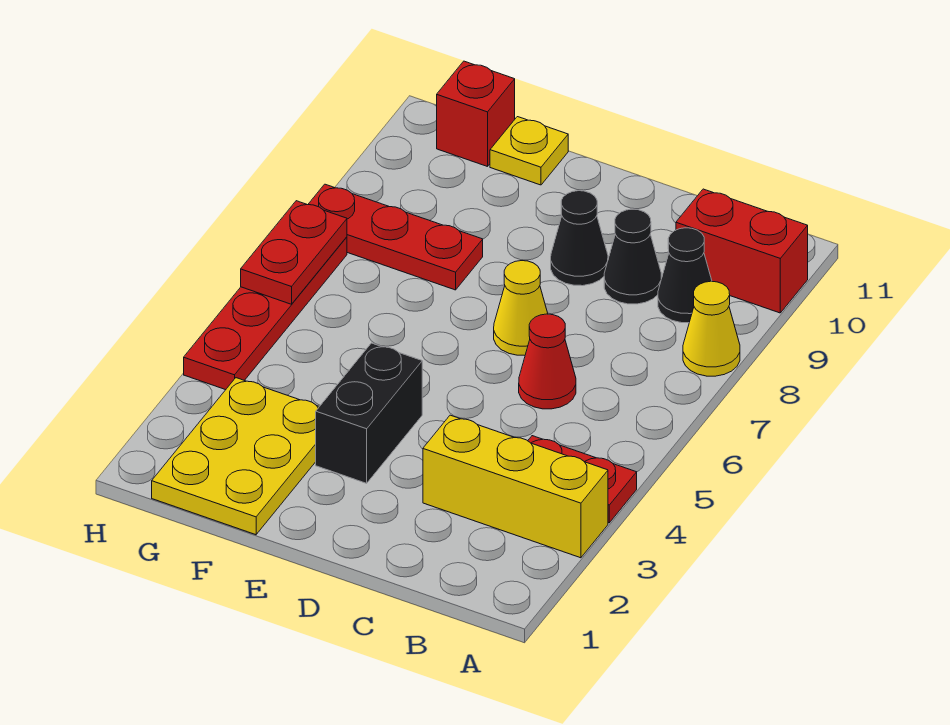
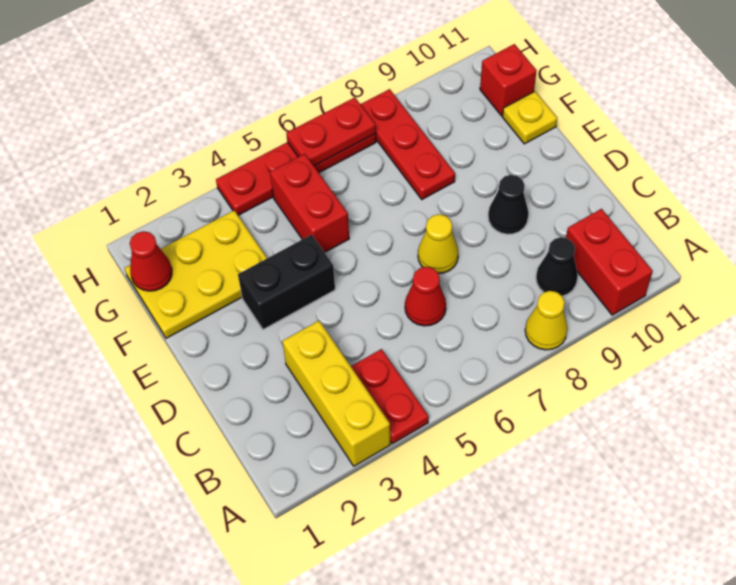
black cone C9 level 1 -> none
none -> red brick F5:G5 level 1
none -> red cone G1 level 2

